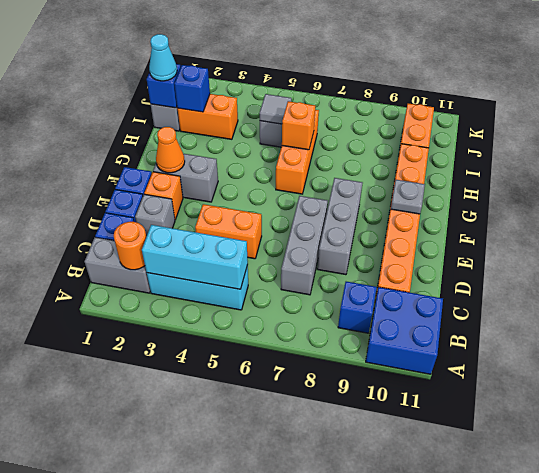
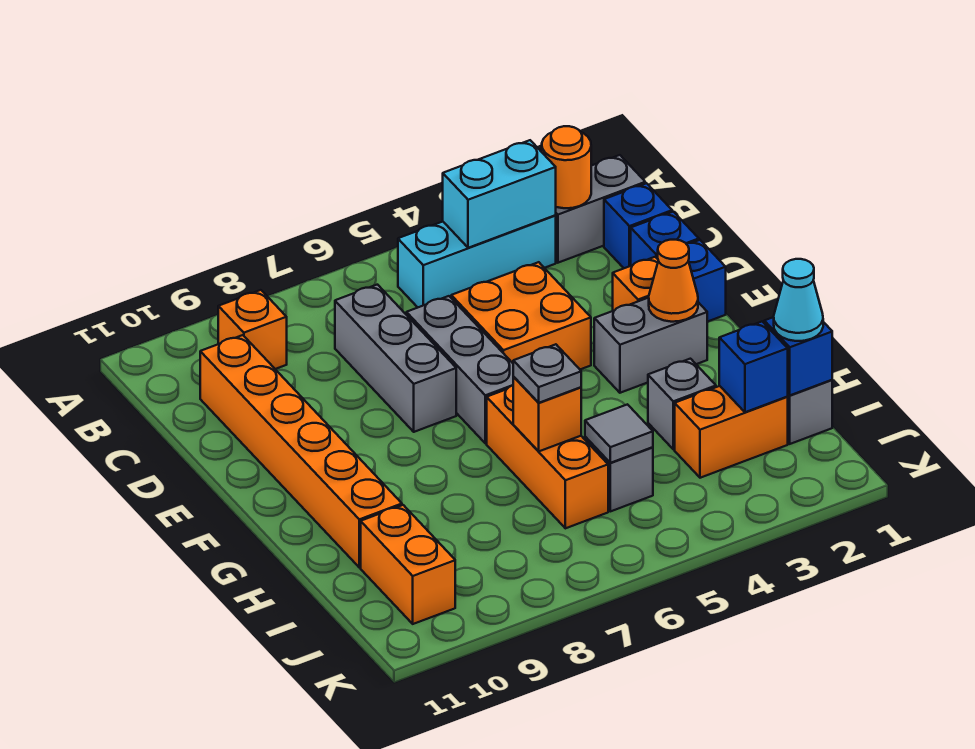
blue brick A10:B11 level 1 -> none
cyan brick B3:B5 level 2 -> cyan brick B3:B4 level 2
blue brick B9 level 1 -> orange brick B9 level 1
grey brick D2 level 1 -> grey brick H3 level 1
orange brick D4:D5 level 1 -> orange brick D4:E5 level 1
grey brick D8:F8 level 1 -> grey brick D6:F6 level 1
grey plate F10 level 2 -> grey plate H6 level 3

